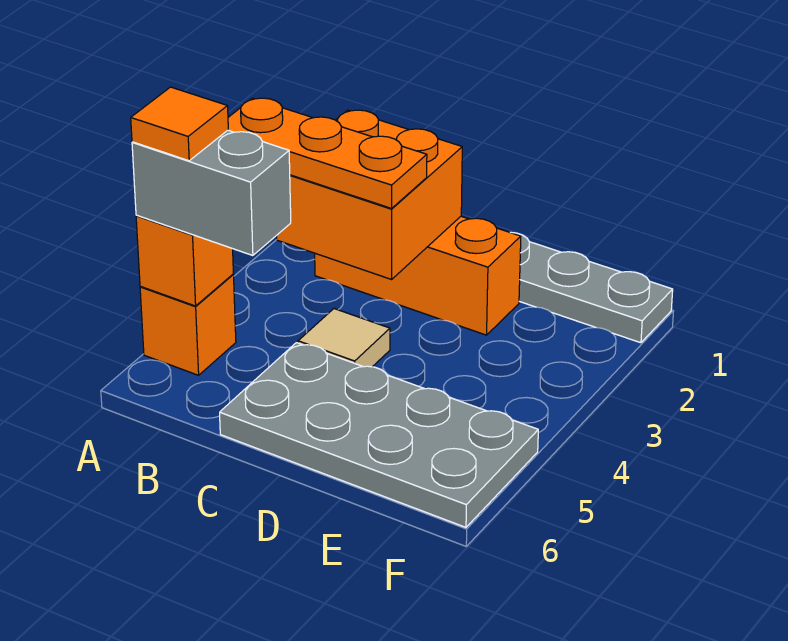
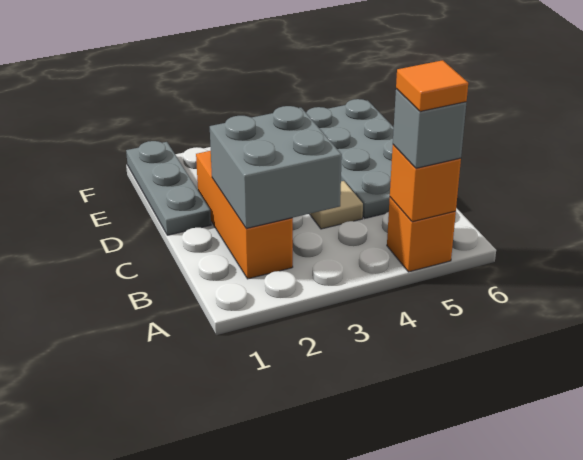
orange plate A3:C3 level 3 -> none
grey brick A5:B5 level 3 -> grey brick A5 level 3
orange brick B2:C3 level 2 -> grey brick B2:C3 level 2

